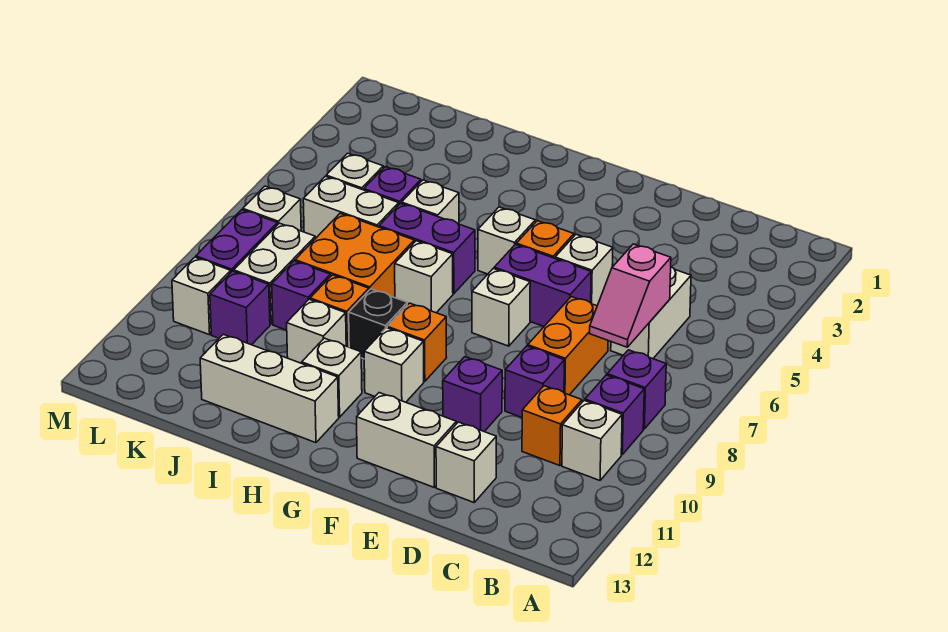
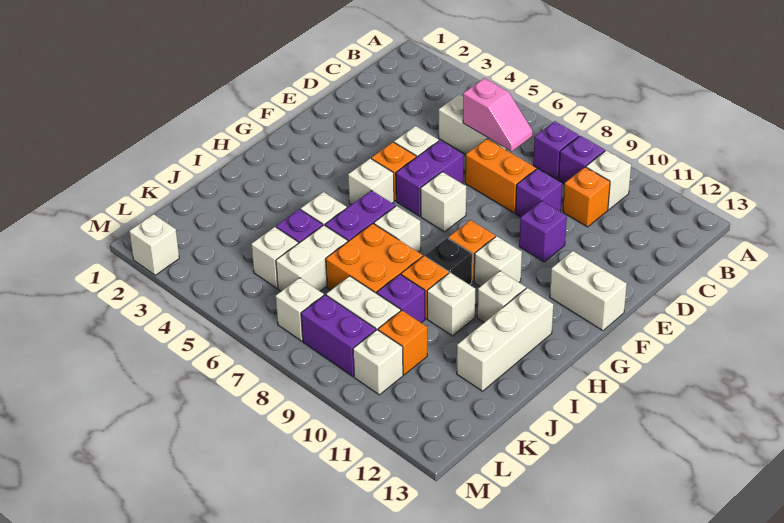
white brick D12 level 1 -> white brick M2 level 1
white brick E12:F12 level 1 -> white brick F12:F13 level 1
purple brick K10 level 1 -> orange brick K10 level 1

